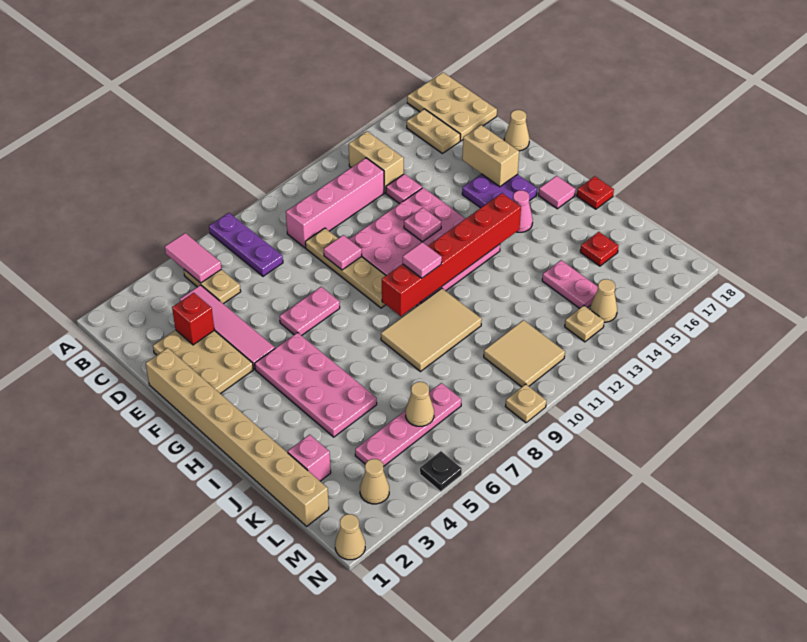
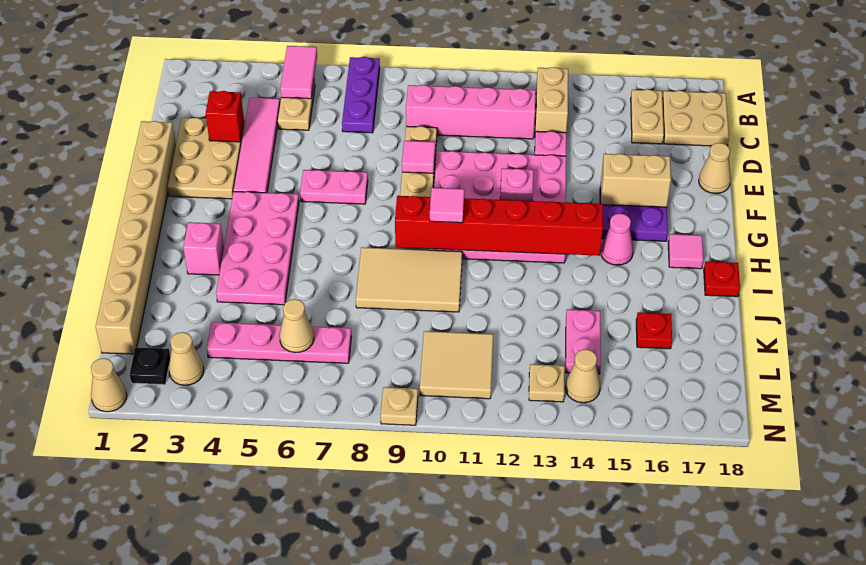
tan plate A17:C18 level 1 -> tan plate B17:C18 level 1
tan brick E16:F16 level 2 -> tan brick F15:F16 level 2
pink brick K2 level 1 -> pink brick I3 level 1
black plate N5 level 1 -> black plate M2 level 1

